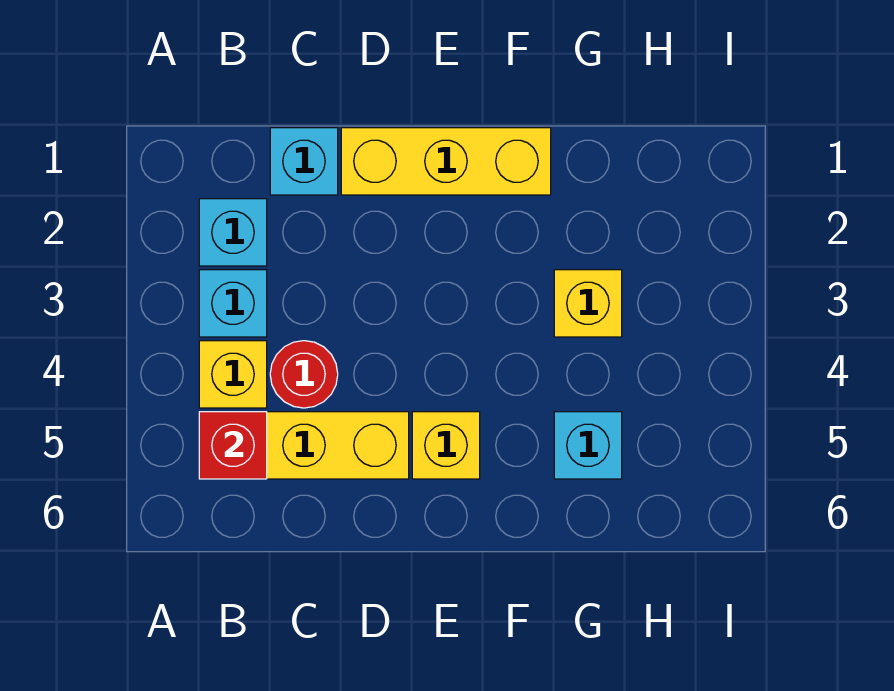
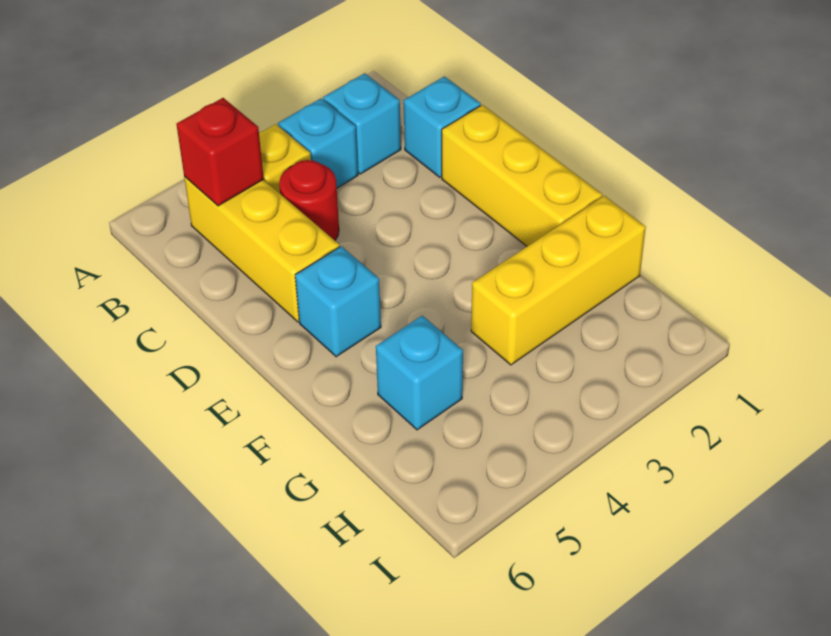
yellow brick E5 level 1 -> cyan brick E5 level 1
yellow brick G3 level 1 -> yellow brick G1:G3 level 1

